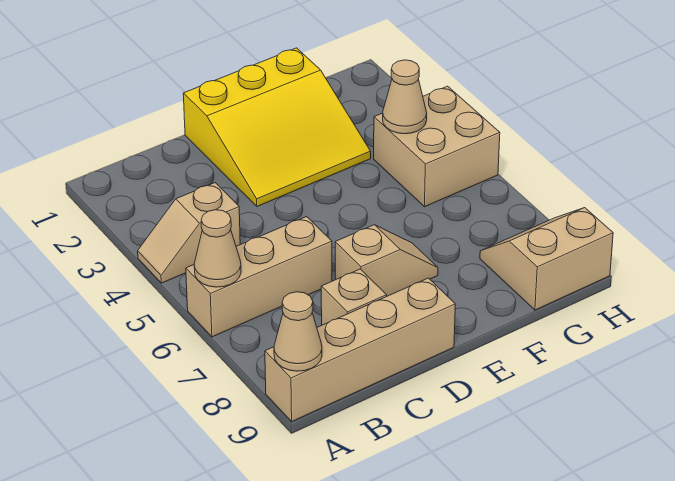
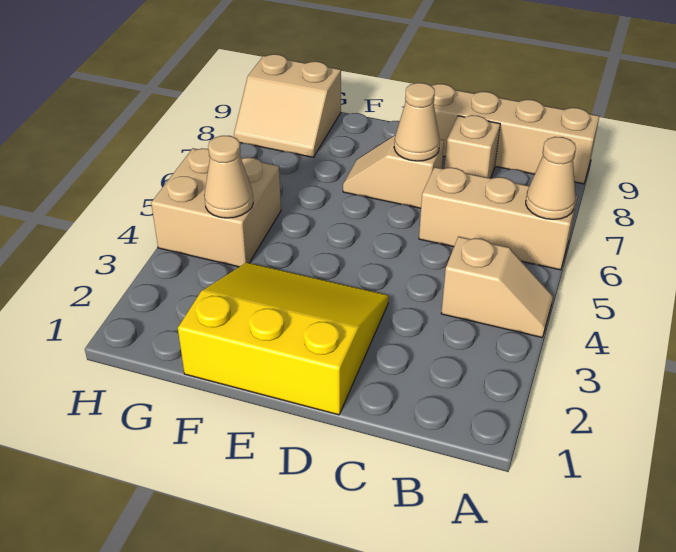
tan cone A9 level 2 -> tan cone D7 level 2

